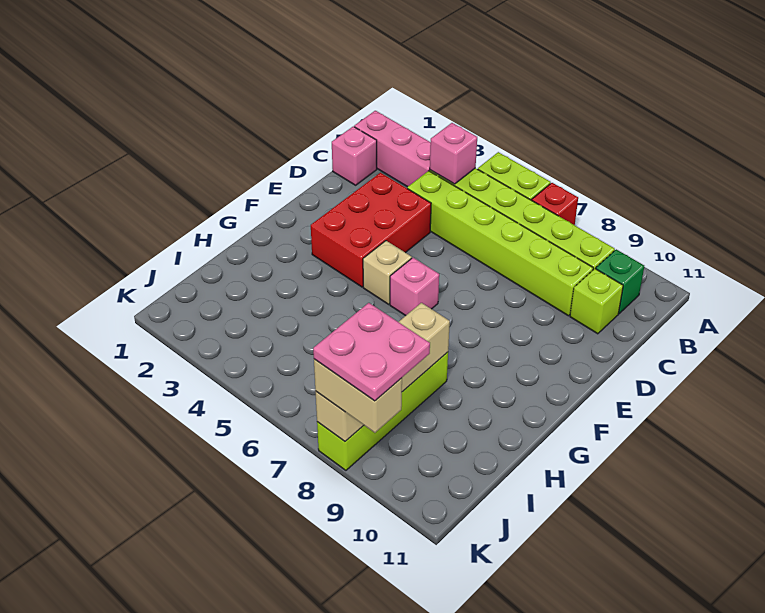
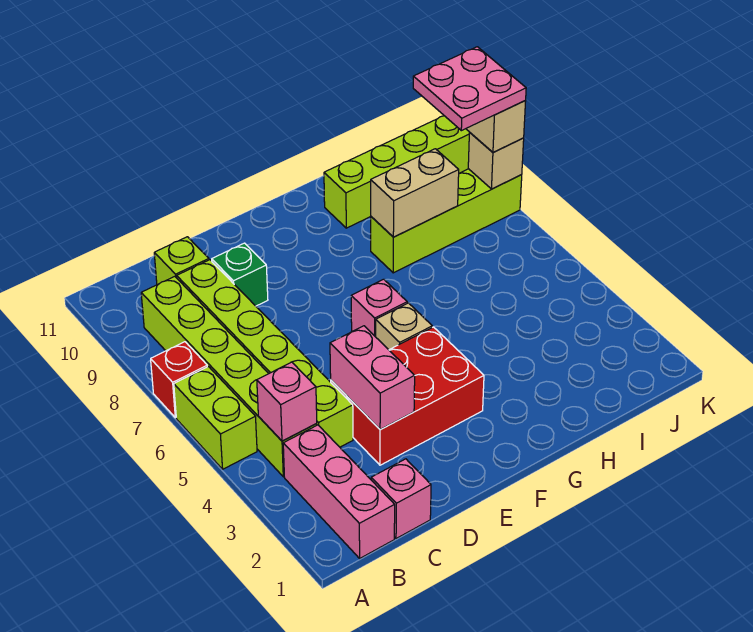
green brick B10 level 1 -> green brick D9 level 1
none -> pink brick D3:D4 level 2
none -> lime brick H10:K10 level 1

